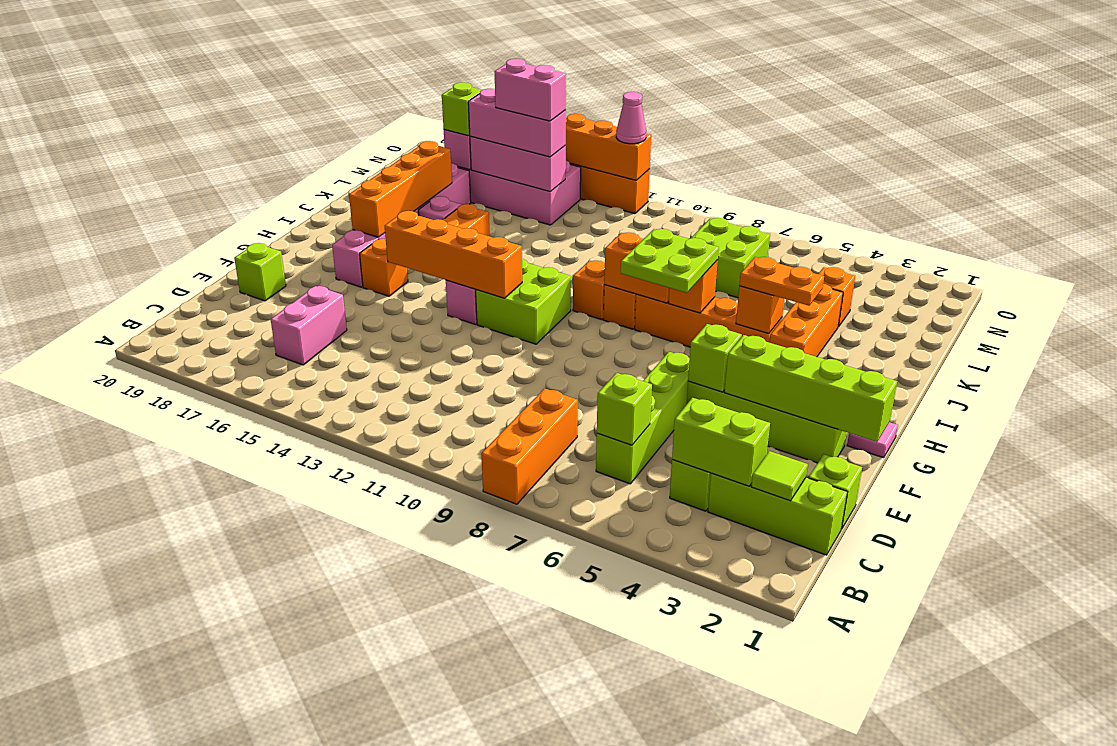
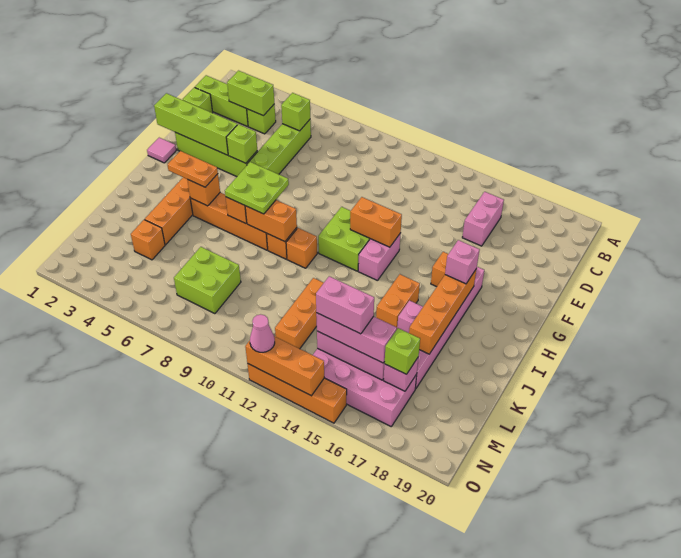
orange brick A8:C8 level 1 -> orange brick K12:M12 level 1
lime tile C2 level 2 -> none
lime brick E19 level 1 -> none
orange brick G12:G15 level 2 -> orange brick G12:G13 level 2
none -> pink brick H17 level 3

